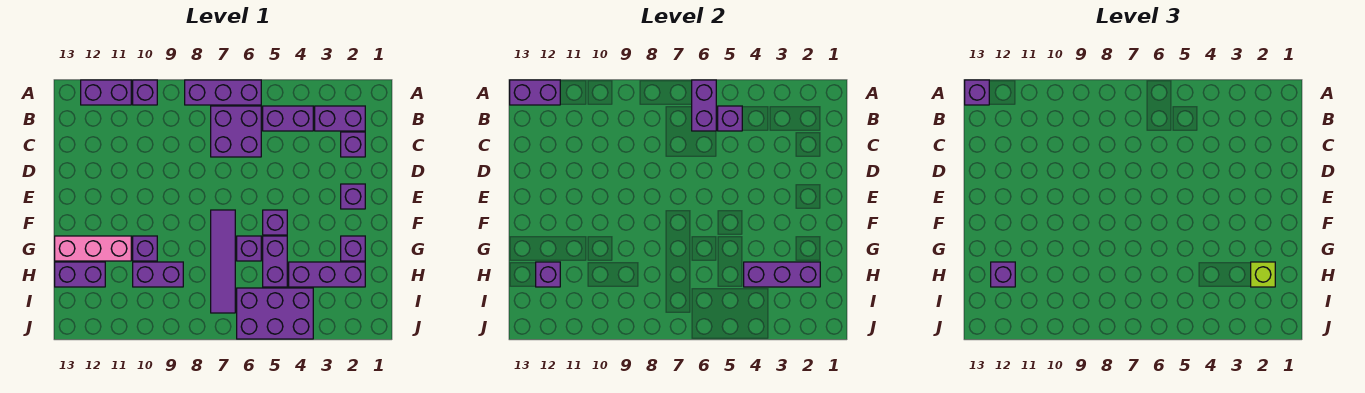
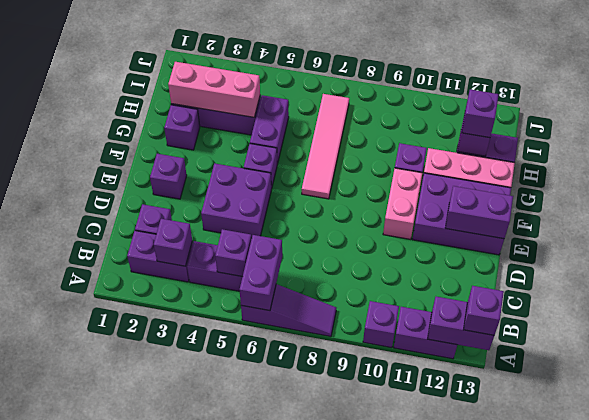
purple brick A6:A8 level 1 -> purple slope A6:A8 level 1 top 6
purple brick B6:C7 level 1 -> purple brick D4:E5 level 1
none -> pink brick E10:F10 level 1
purple tile F7:I7 level 1 -> pink tile F7:I7 level 1
purple brick G6 level 1 -> purple brick B3 level 2
purple brick H2:H4 level 2 -> pink brick H2:H4 level 2
lime brick H2 level 3 -> none
purple brick H9:H10 level 1 -> purple brick E12:E13 level 2
purple brick I4:J6 level 1 -> purple brick E11:F13 level 1

